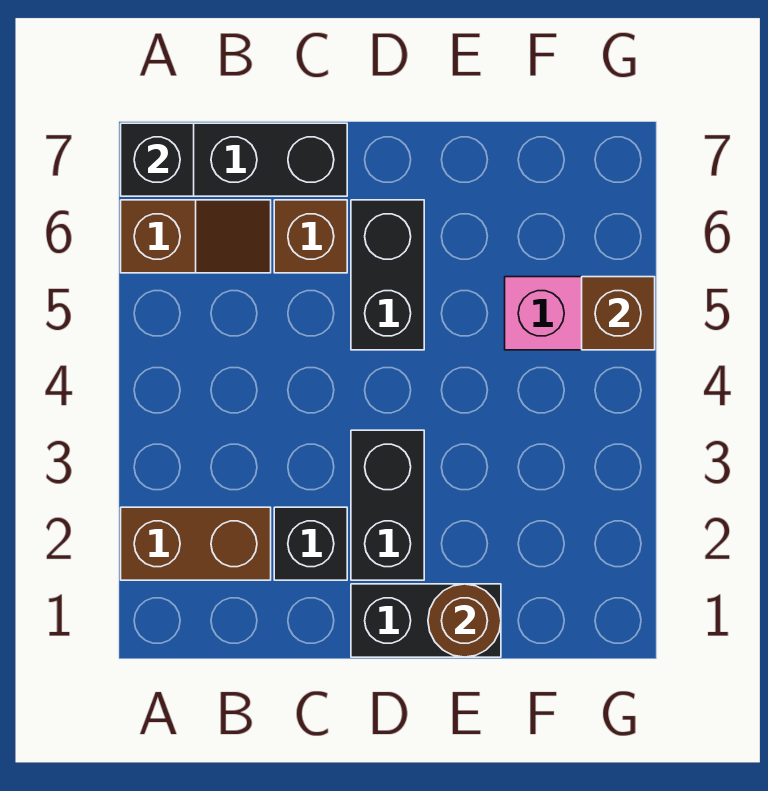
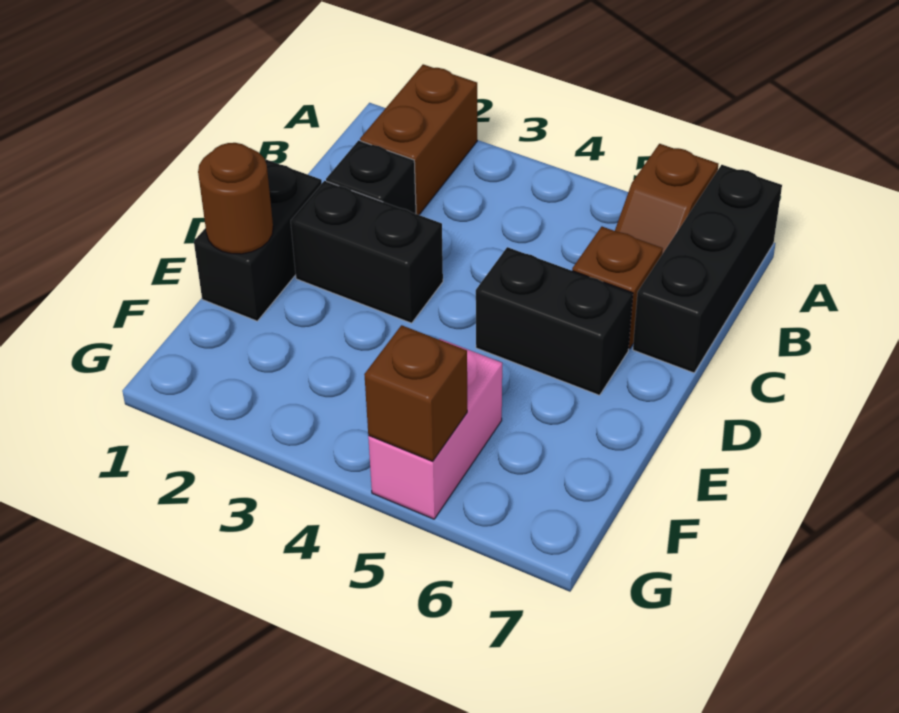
black brick A7 level 2 -> none

